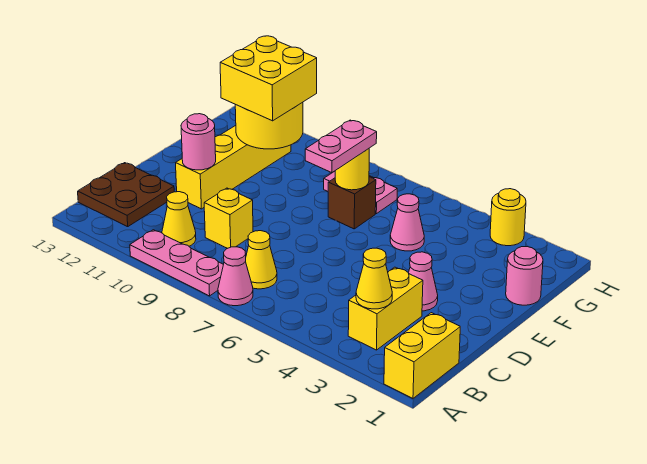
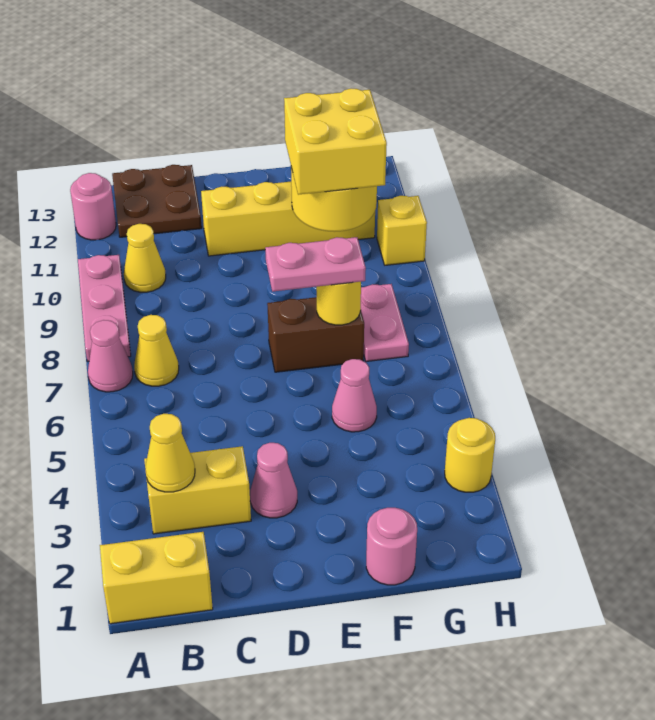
yellow brick C9 level 1 -> yellow brick H10 level 1
pink round brick D11 level 2 -> pink round brick A12 level 1
brown brick F7 level 1 -> brown brick E7:F7 level 1

